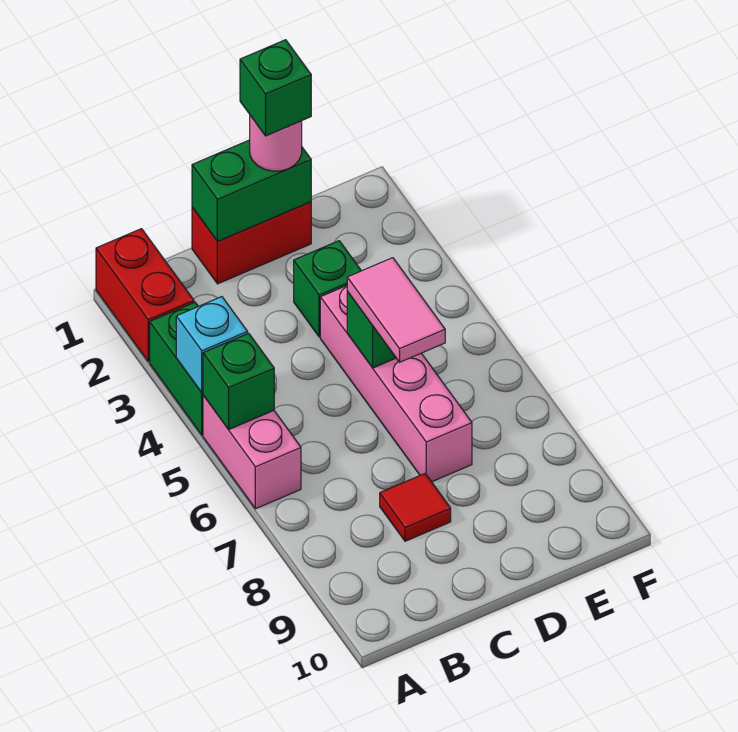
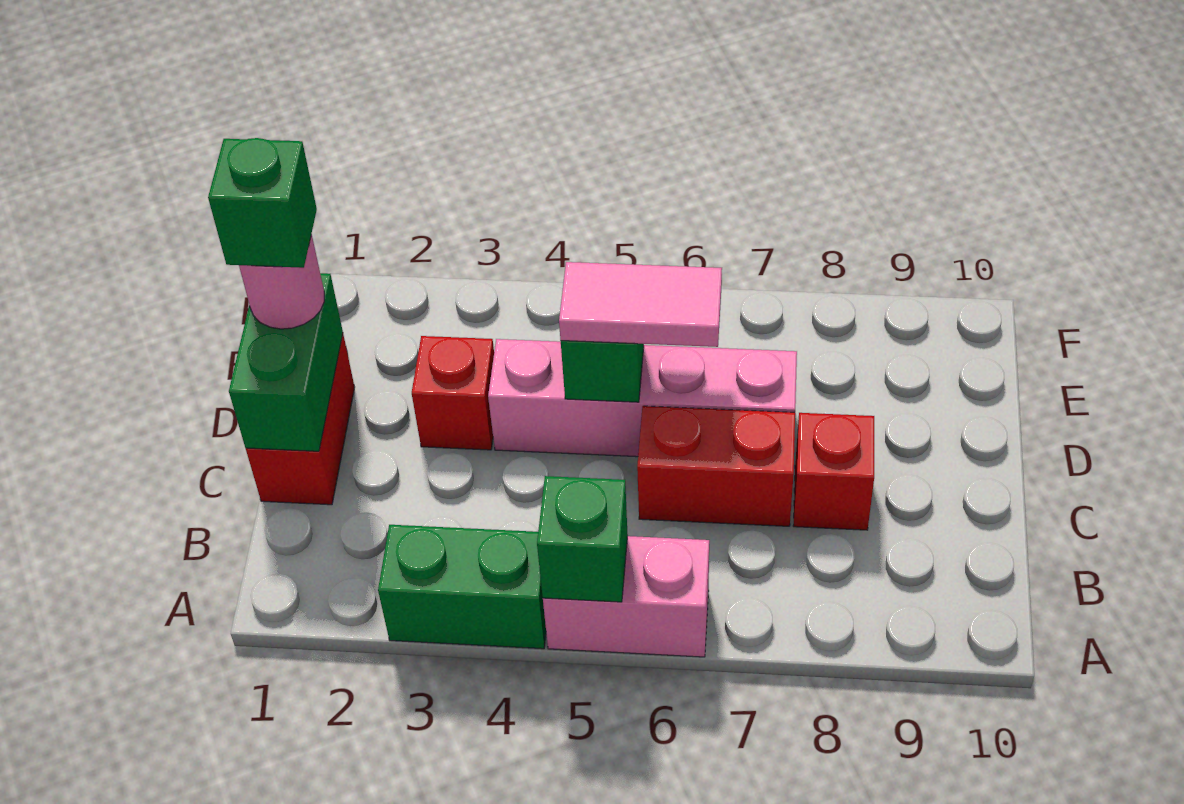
red brick A1:A2 level 1 -> red brick C6:C7 level 1
cyan brick A4 level 2 -> none
red tile C8 level 1 -> red brick C8 level 1
green brick D3 level 1 -> red brick D3 level 1

